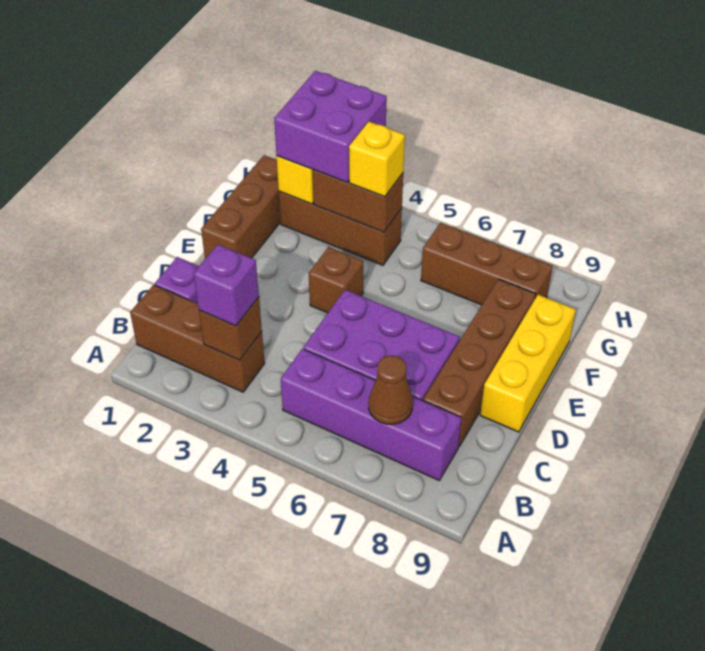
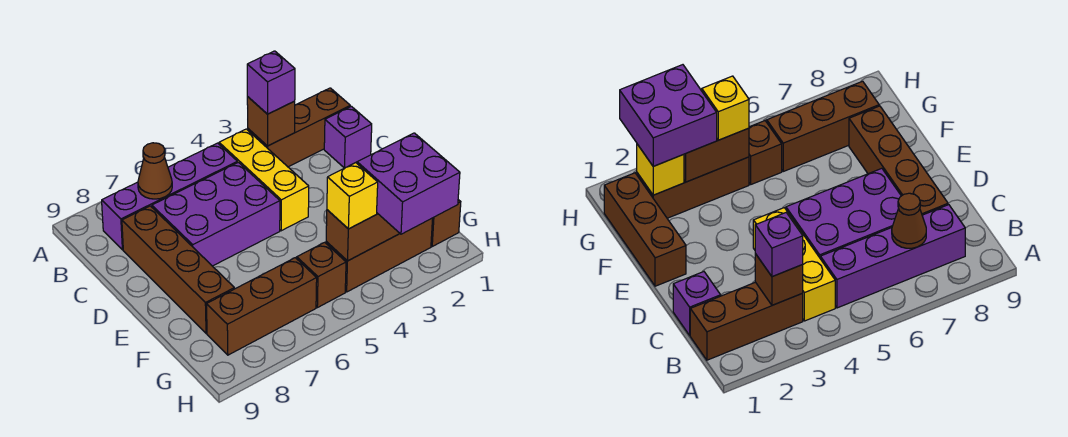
yellow brick D9:F9 level 1 -> yellow brick B4:D4 level 1
brown brick E4 level 1 -> brown brick G5 level 1

